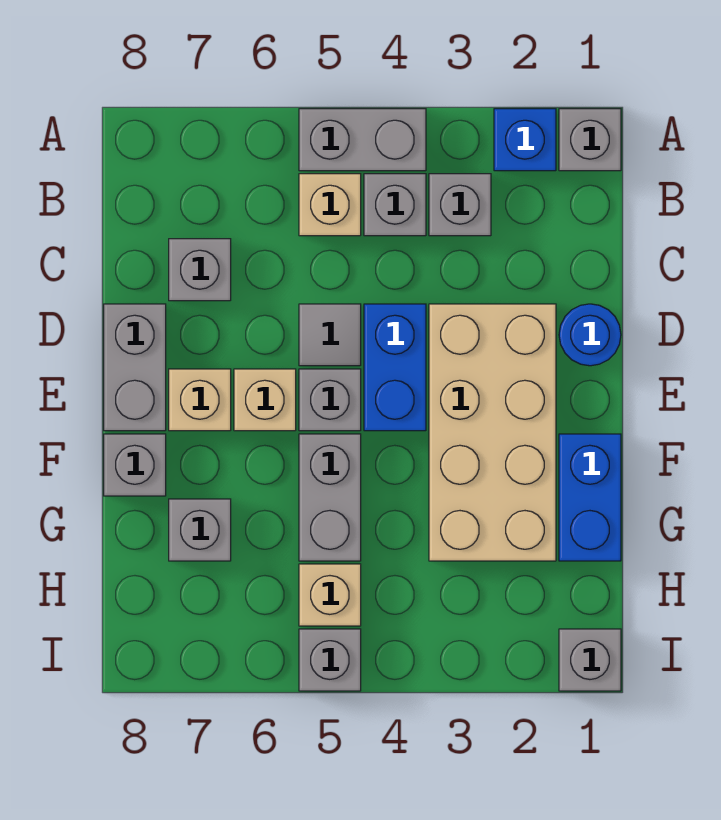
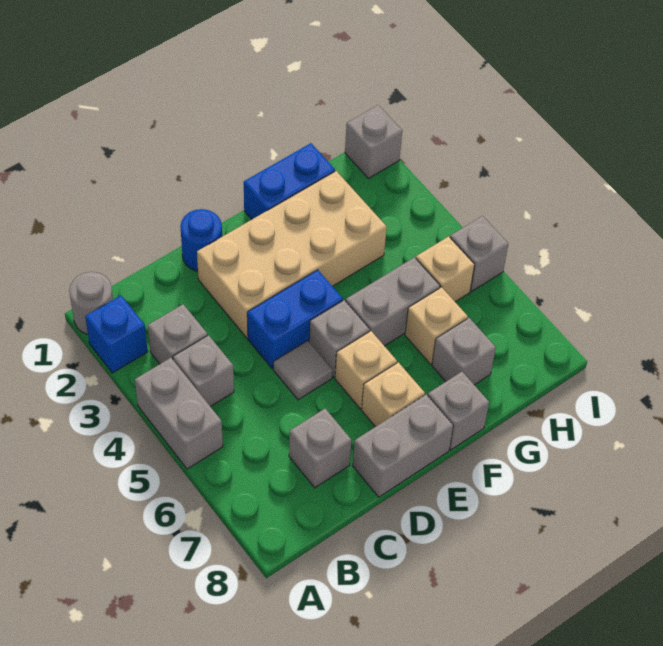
grey brick A1 level 1 -> grey round brick A1 level 1
tan brick B5 level 1 -> tan brick G6 level 1

